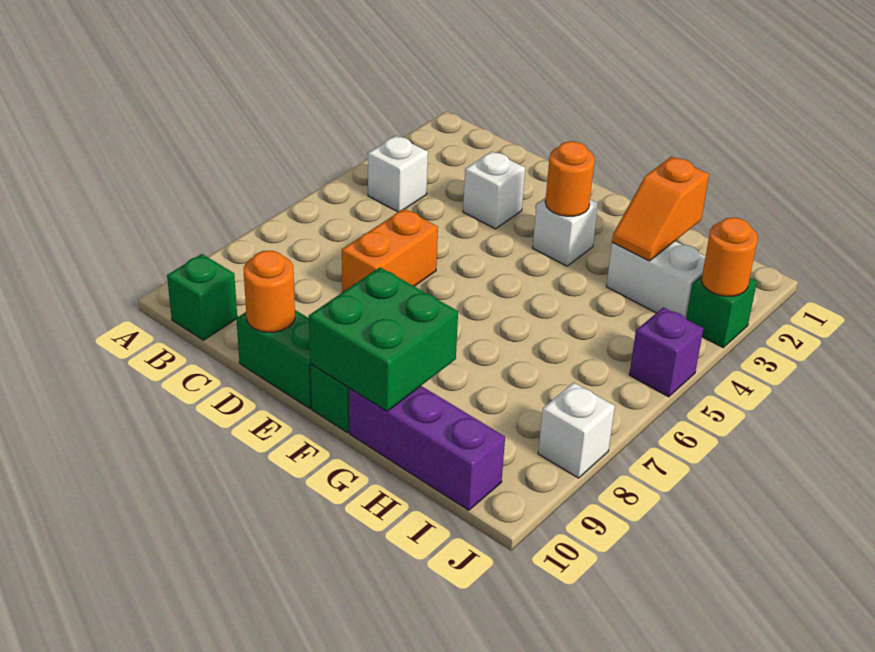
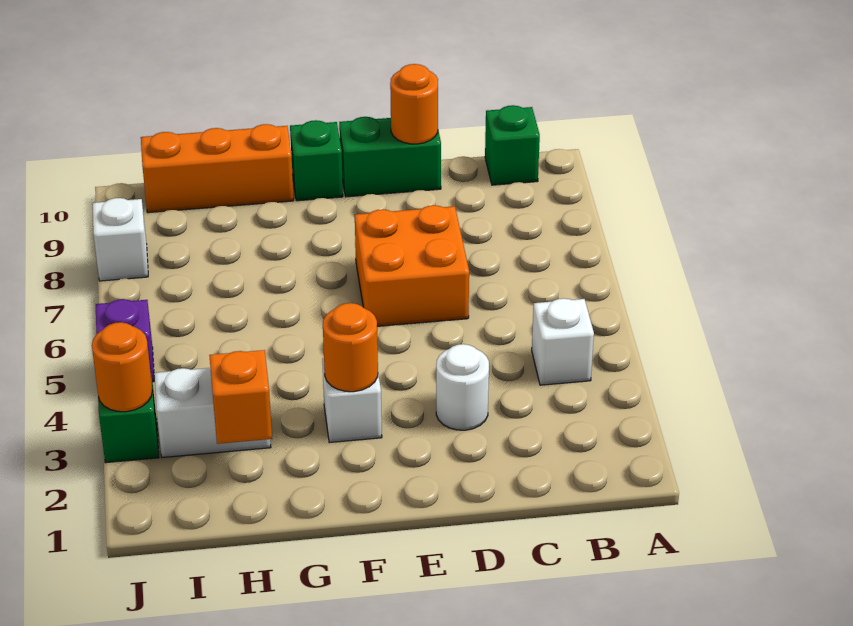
white brick D3 level 1 -> white round brick D3 level 1
orange brick D6:D7 level 1 -> orange brick D6:E7 level 1
green brick F9:G10 level 2 -> none
purple brick G10:I10 level 1 -> orange brick G10:I10 level 1

